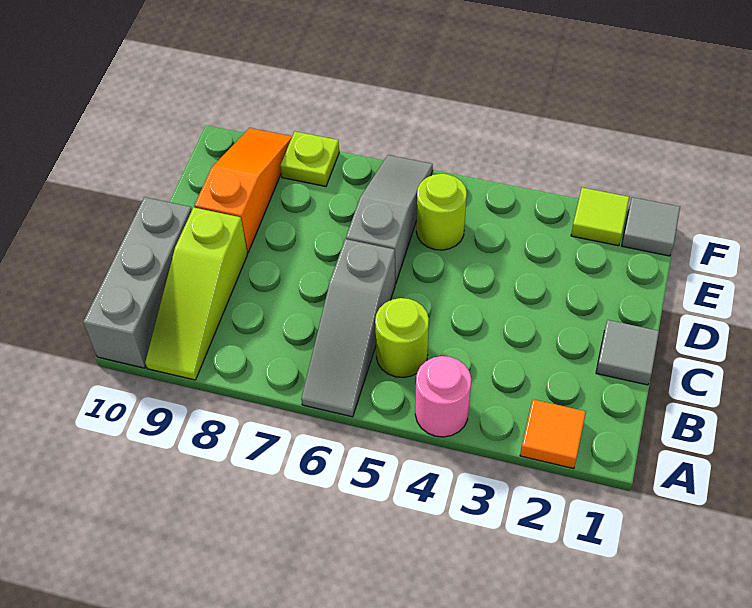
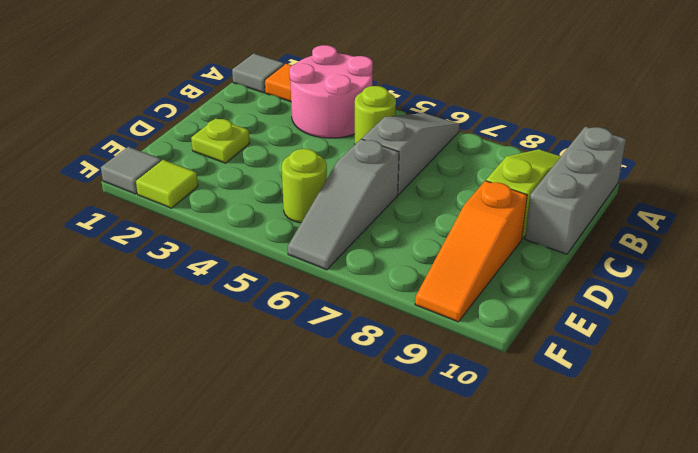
pink round brick A4 level 1 -> pink round brick A3:B4 level 1
grey tile C1 level 1 -> grey tile A1 level 1
lime plate F8 level 1 -> lime plate D2 level 1

